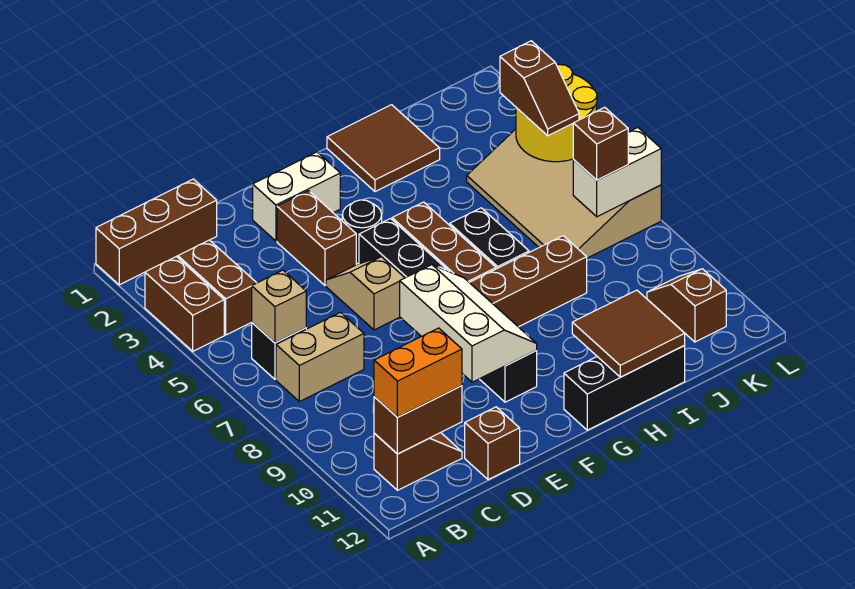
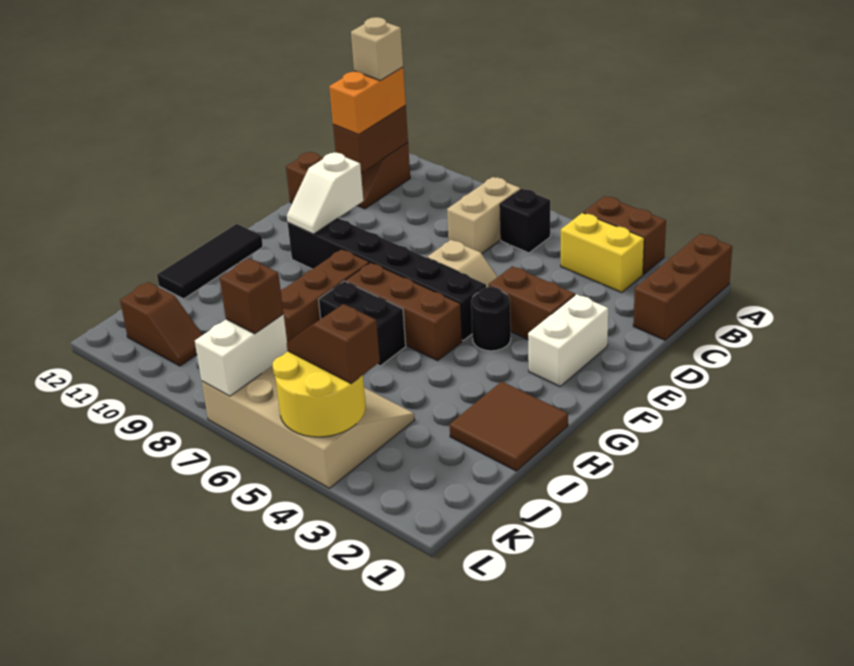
brown brick B3:B4 level 1 -> yellow brick B3:B4 level 1
tan brick B6 level 2 -> tan brick B11 level 4
white slope E8:F10 level 2 top E -> white slope E10:F10 level 2 top E
black brick G12:I12 level 1 -> black tile G12:I12 level 1
brown tile H11:I12 level 2 -> none

